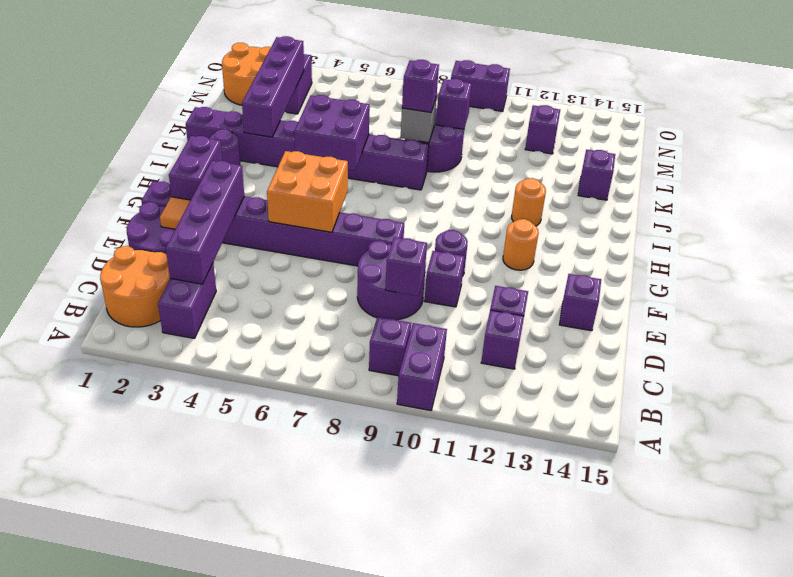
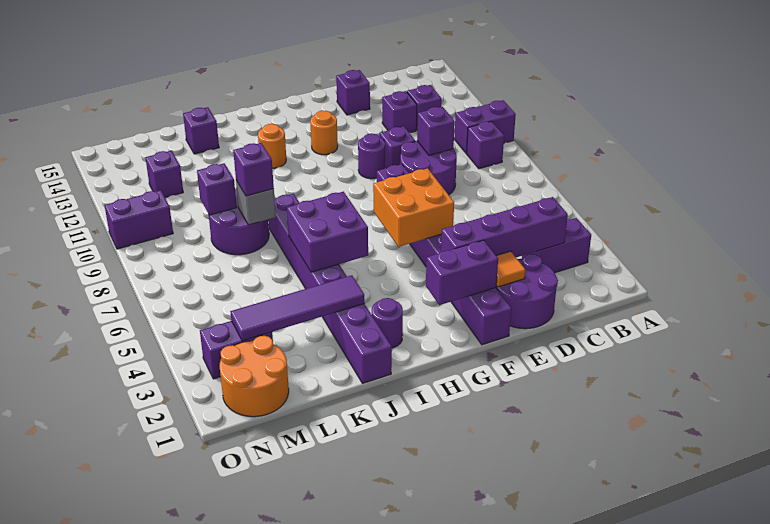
orange round brick B1:C2 level 1 -> none
purple brick J3:M3 level 2 -> purple tile J3:M3 level 2
purple brick O9:O10 level 1 -> purple brick N10:O10 level 1

